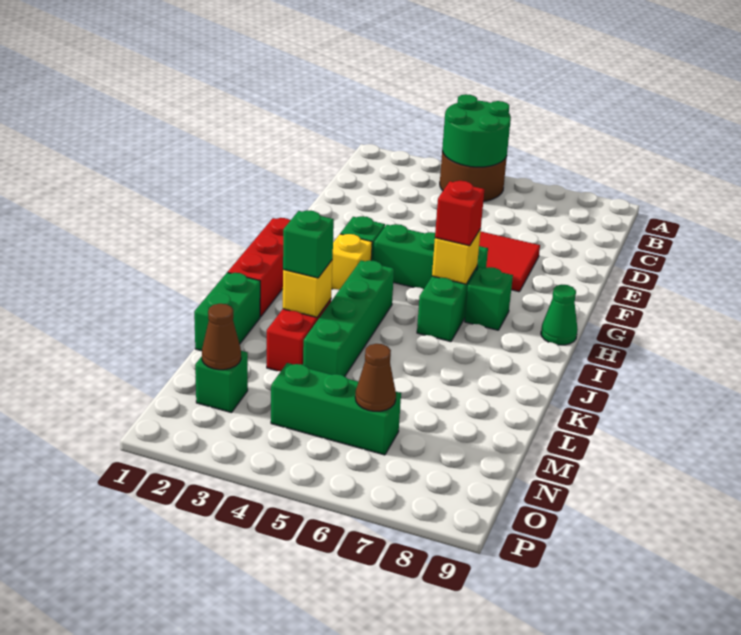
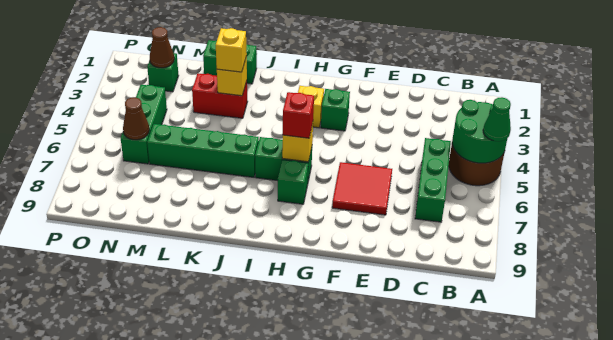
green brick G4:G6 level 1 -> green brick C5:C7 level 1
red brick H1:J1 level 1 -> none
green cone H9 level 1 -> green cone A5 level 3
green brick I4:L4 level 1 -> green brick J6:M6 level 1
green brick K3 level 3 -> yellow brick K3 level 3

